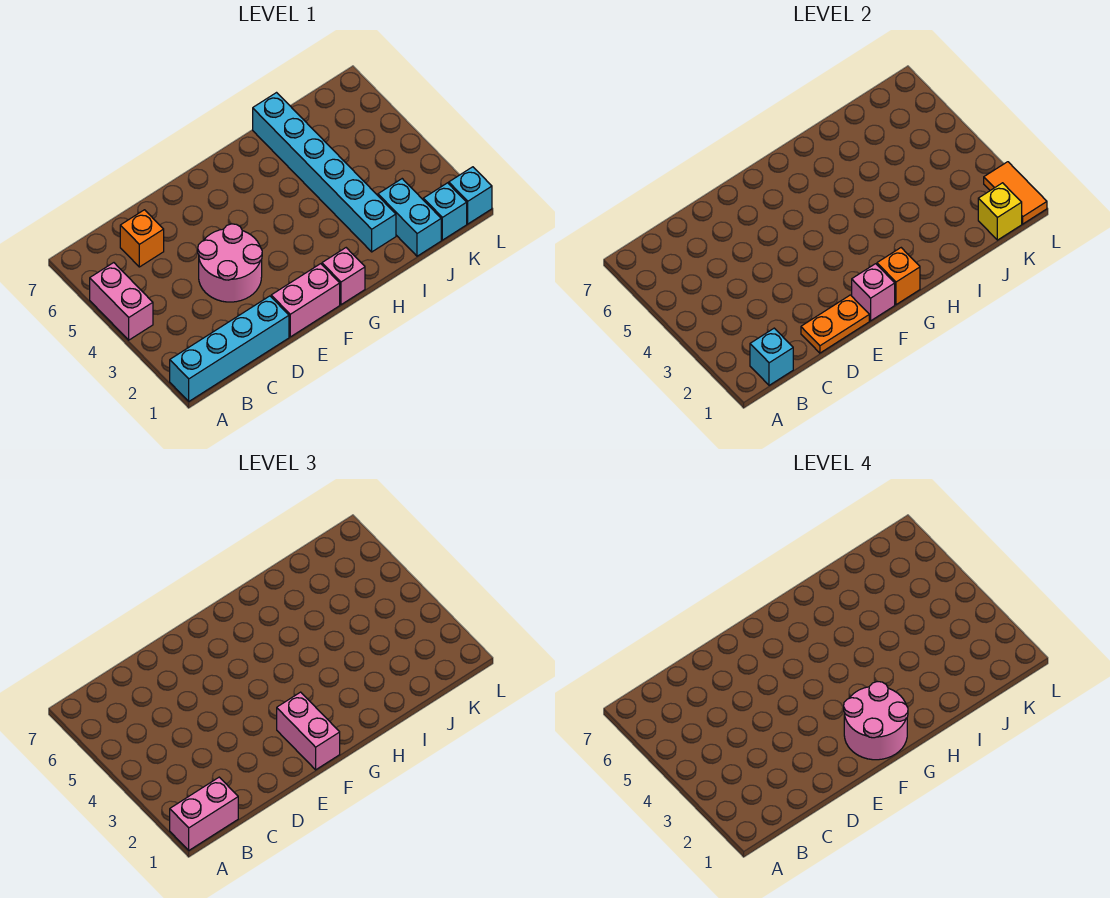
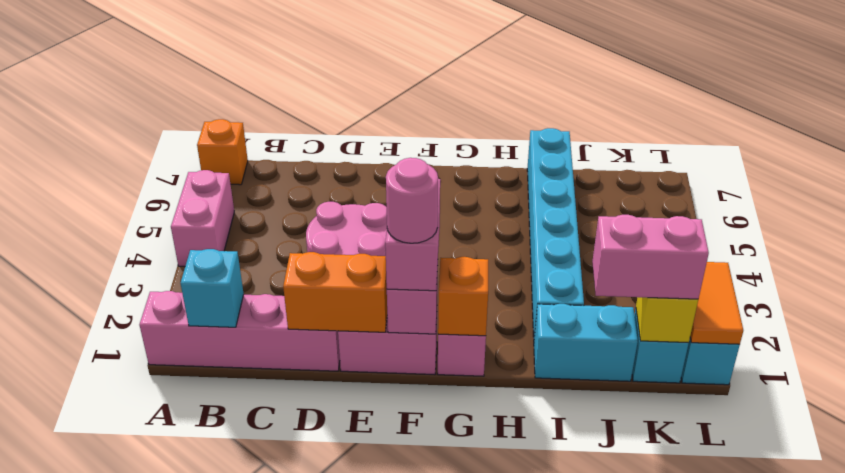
cyan brick A1:D1 level 1 -> pink brick A1:D1 level 1
pink brick A1:B1 level 3 -> pink brick J1:K1 level 3
orange brick C6 level 1 -> orange brick A7 level 1
orange plate D1:E1 level 2 -> orange brick D1:E1 level 2
pink round brick F1:G2 level 4 -> pink round brick F1 level 4
cyan brick J1:J2 level 1 -> cyan brick I1:J1 level 1

